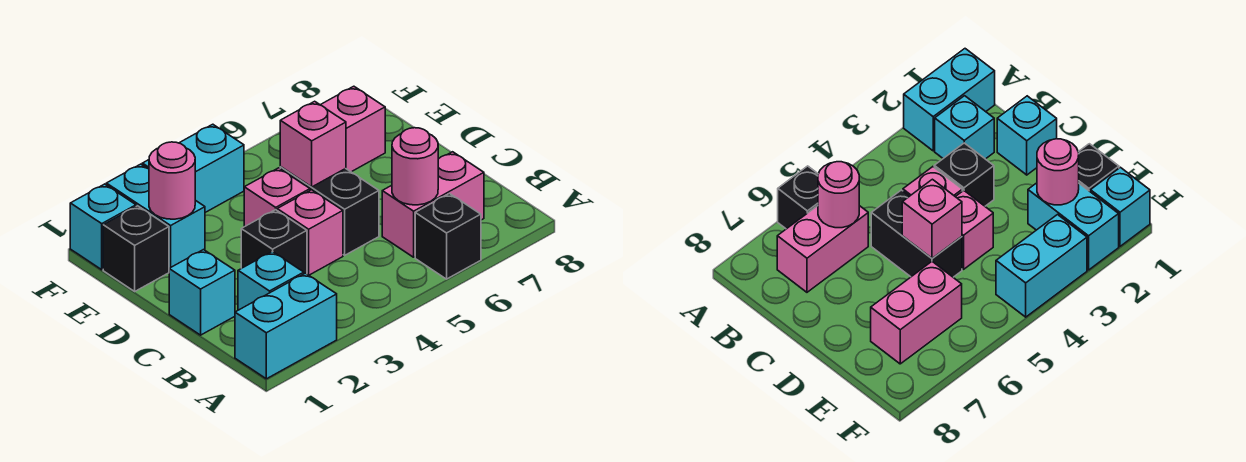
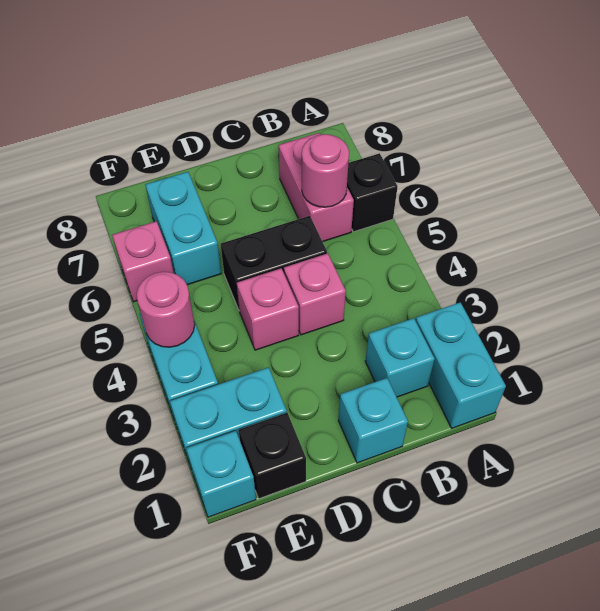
black brick C3 level 1 -> none
pink brick D5 level 2 -> pink brick F6 level 1
pink round brick E2 level 2 -> pink round brick F4 level 2
pink brick E6:E7 level 1 -> cyan brick E6:E7 level 1

